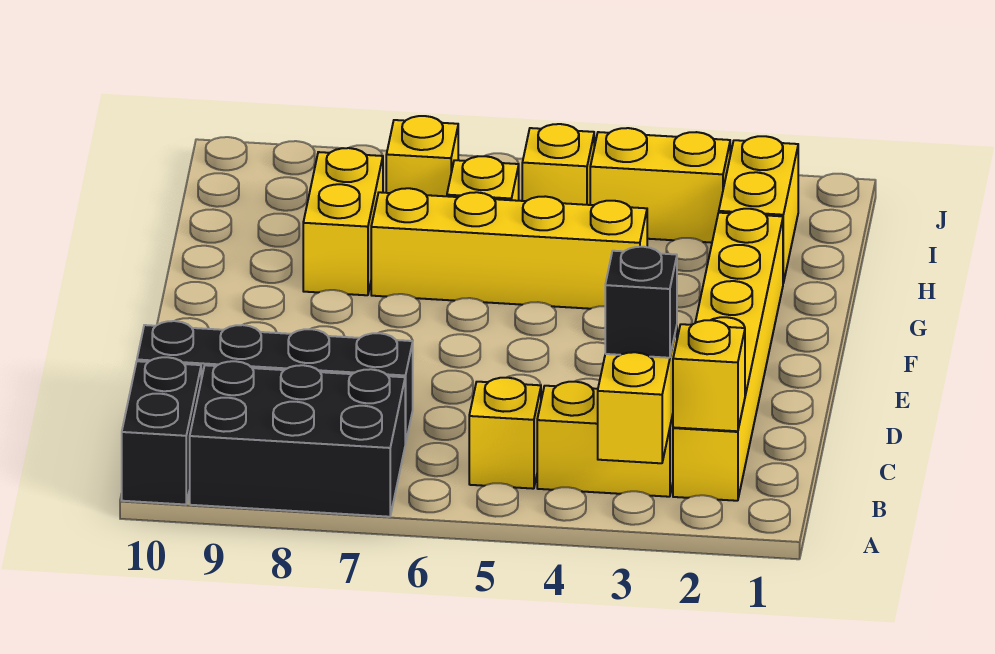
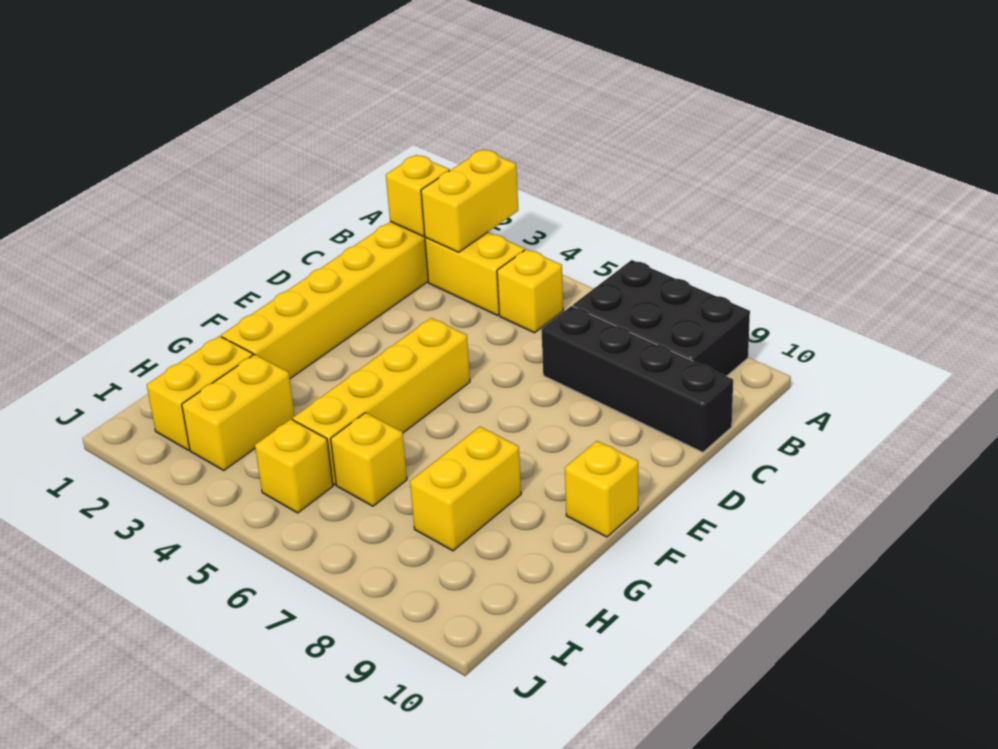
black brick A10:B10 level 1 -> none
black brick B3 level 3 -> none
yellow brick G4:G7 level 1 -> yellow brick E5:H5 level 1
yellow brick I3:I4 level 1 -> yellow brick H3:I3 level 1
yellow brick I7 level 1 -> yellow brick F10 level 1

